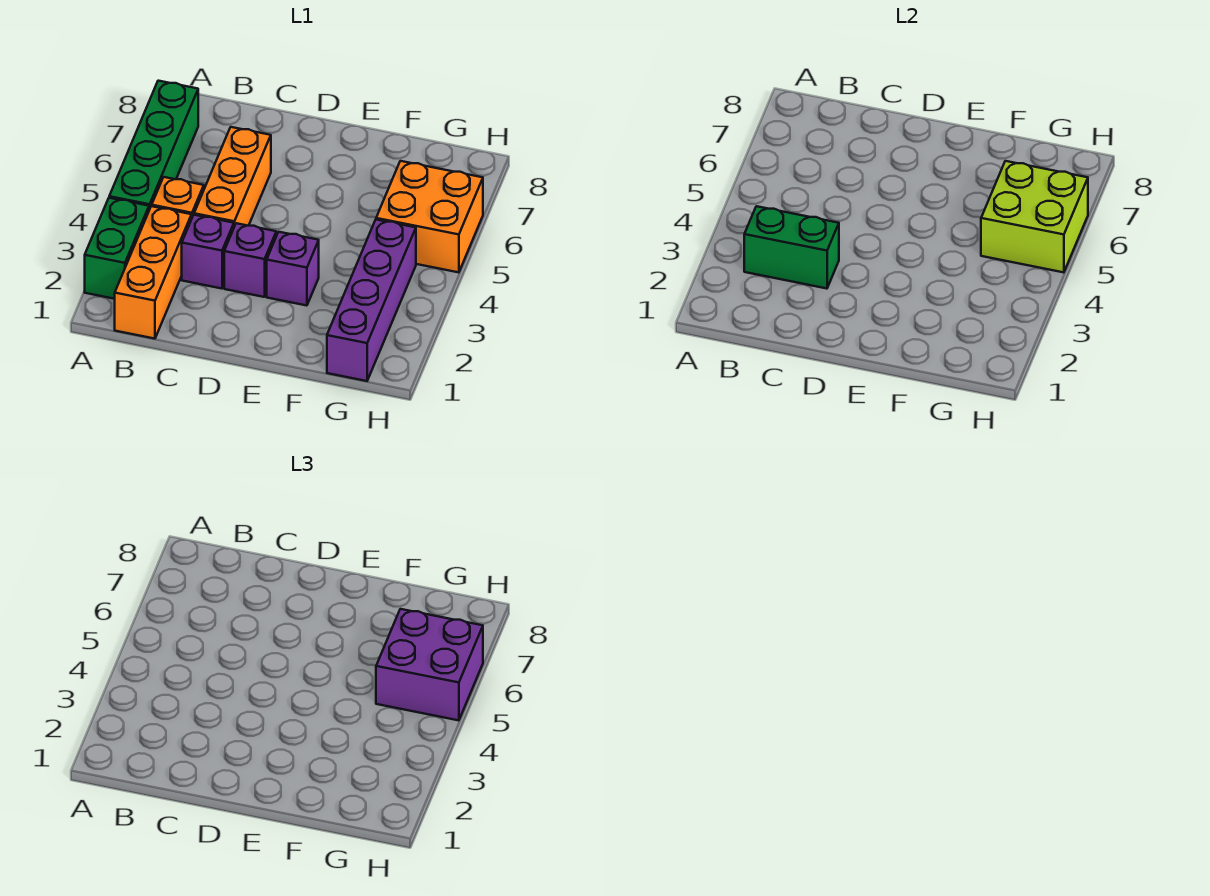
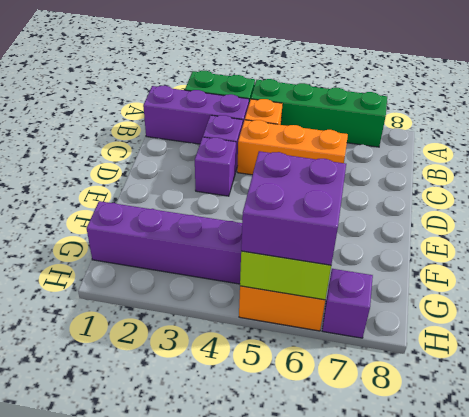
orange brick B1:B3 level 1 -> purple brick B1:B3 level 1
green brick B3:C3 level 2 -> none
purple brick E3 level 1 -> purple brick H7 level 1

